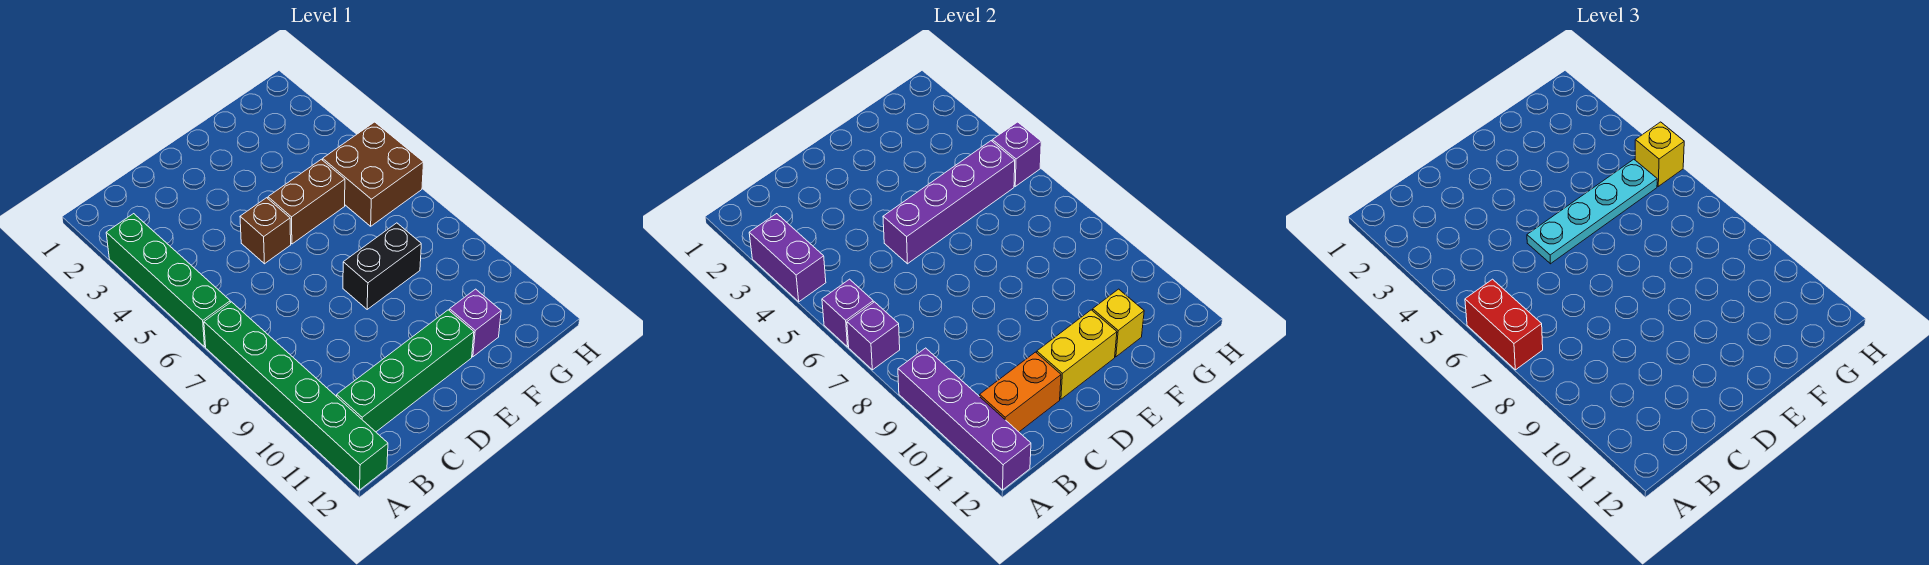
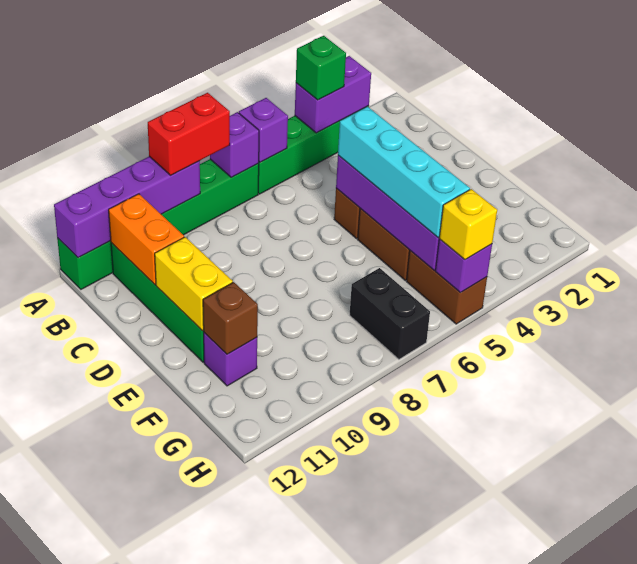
none -> green brick A4 level 3
red brick A6:A7 level 3 -> red brick A8:A9 level 3
cyan plate D5:G5 level 3 -> cyan brick D5:G5 level 3
black brick E8:F8 level 1 -> black brick G7:H7 level 1
yellow brick F11 level 2 -> brown brick F11 level 2
brown brick G5:H6 level 1 -> brown brick G5:H5 level 1

